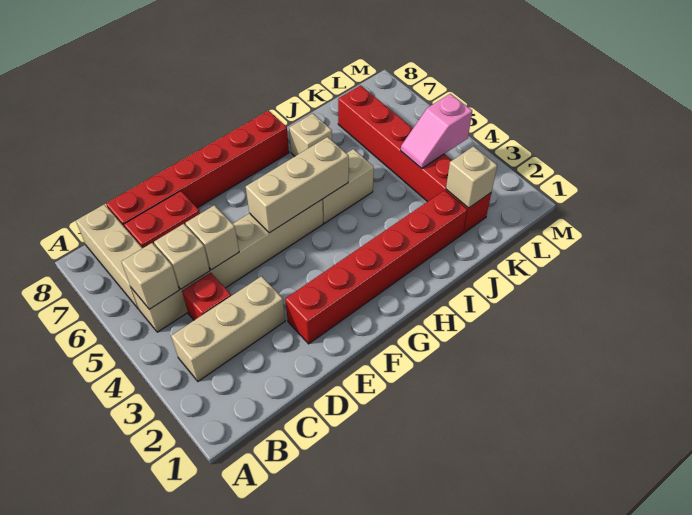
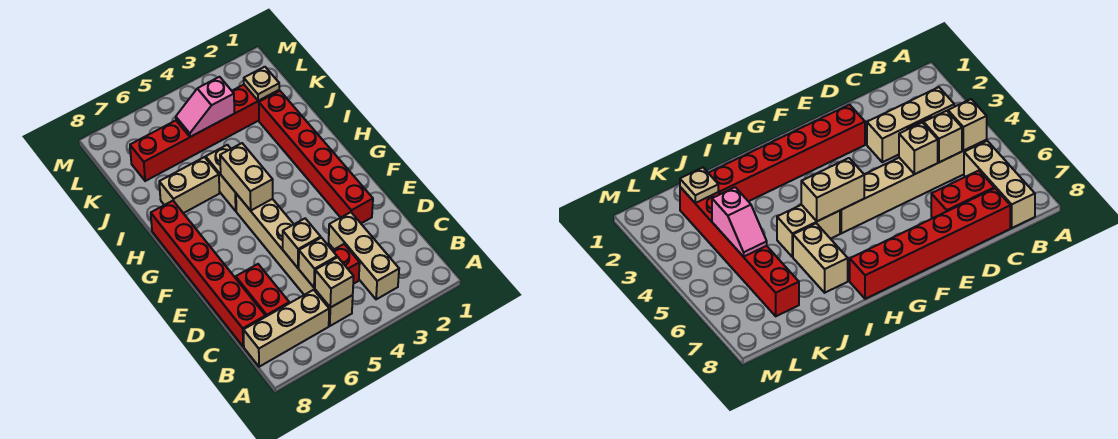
tan brick F5:H5 level 2 -> tan brick G5:H5 level 2
tan brick I7 level 1 -> tan brick I6:I7 level 1
tan brick K2 level 2 -> tan plate K2 level 2
pink slope K4:L4 level 2 top L -> pink slope K4:K5 level 2 top 4

